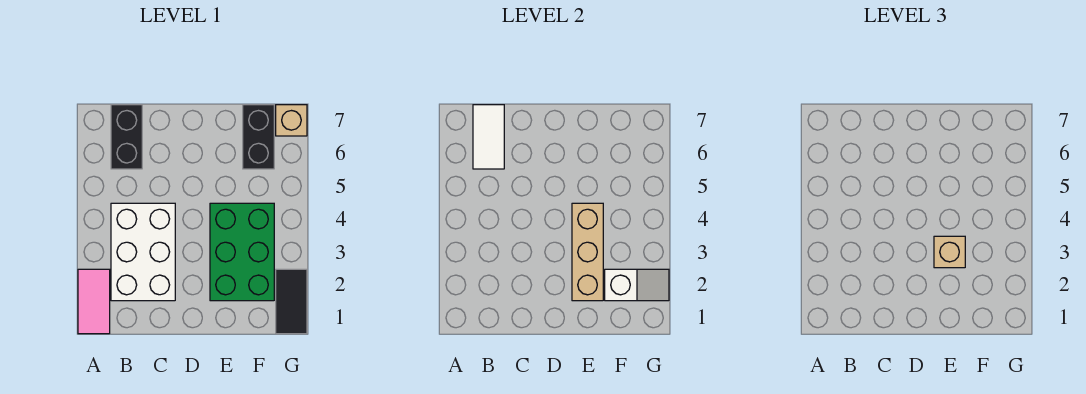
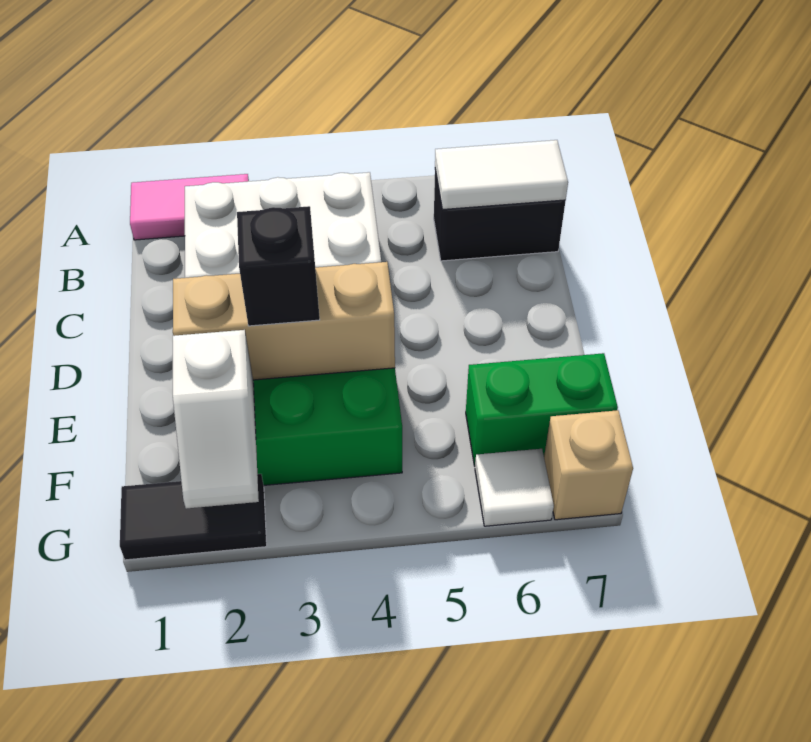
tan brick E3 level 3 -> black brick E3 level 3
black brick F6:F7 level 1 -> green brick F6:F7 level 1
none -> white tile G6 level 1

